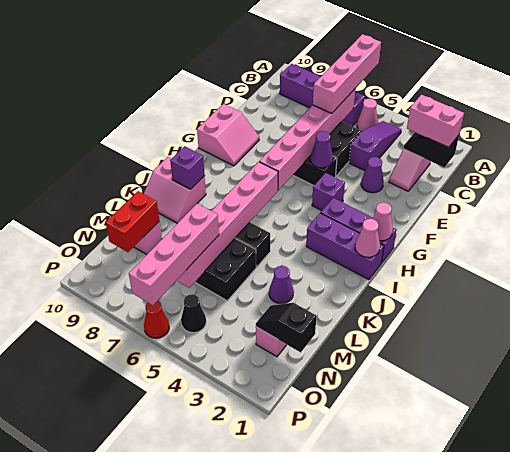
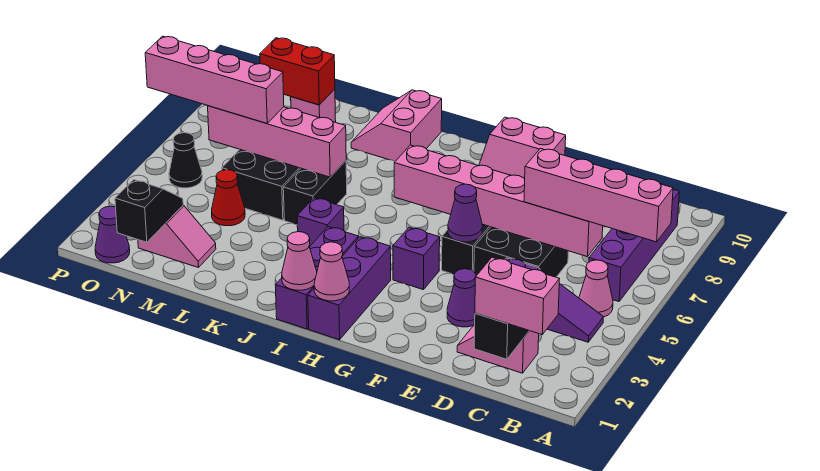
pink brick C1:C2 level 3 -> pink brick B1:C1 level 3
pink brick I6:N6 level 2 -> pink brick K6:N6 level 2
purple brick J9 level 2 -> purple brick J4 level 1
purple cone L3 level 1 -> purple cone O1 level 1
red cone P6 level 1 -> red cone M4 level 1

